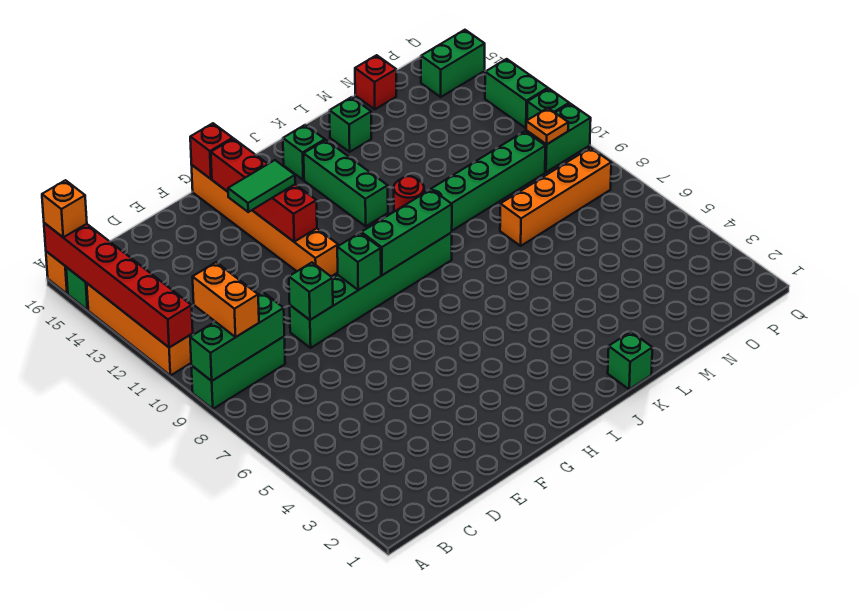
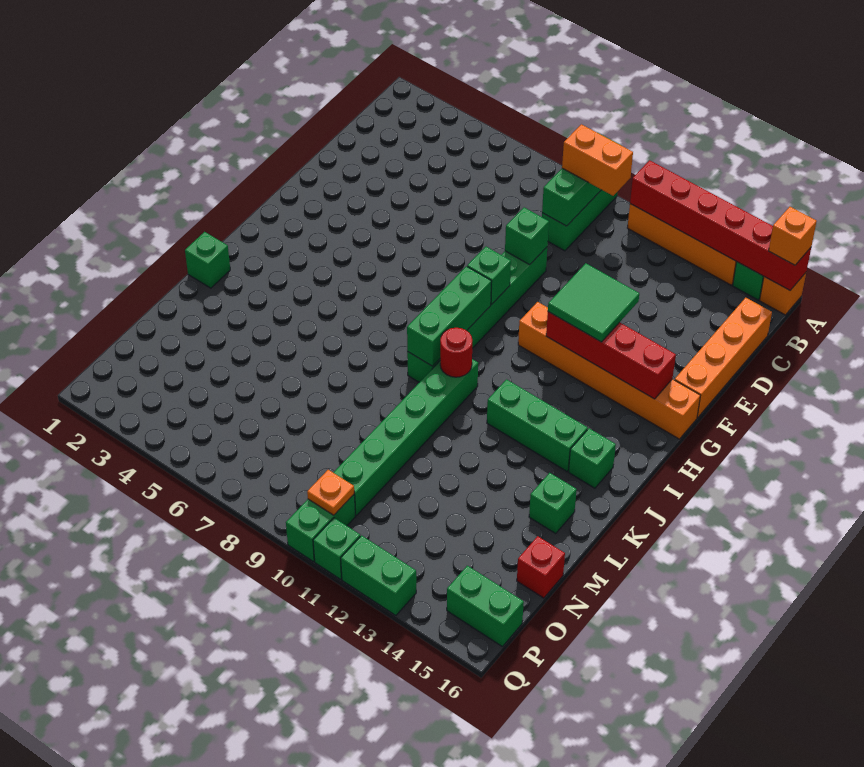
green tile F13:G13 level 3 -> green tile F12:G13 level 3
red brick G16 level 2 -> none
orange brick M8:P8 level 1 -> orange brick C16:F16 level 1
green brick P15:Q15 level 1 -> green brick P15:P16 level 1

